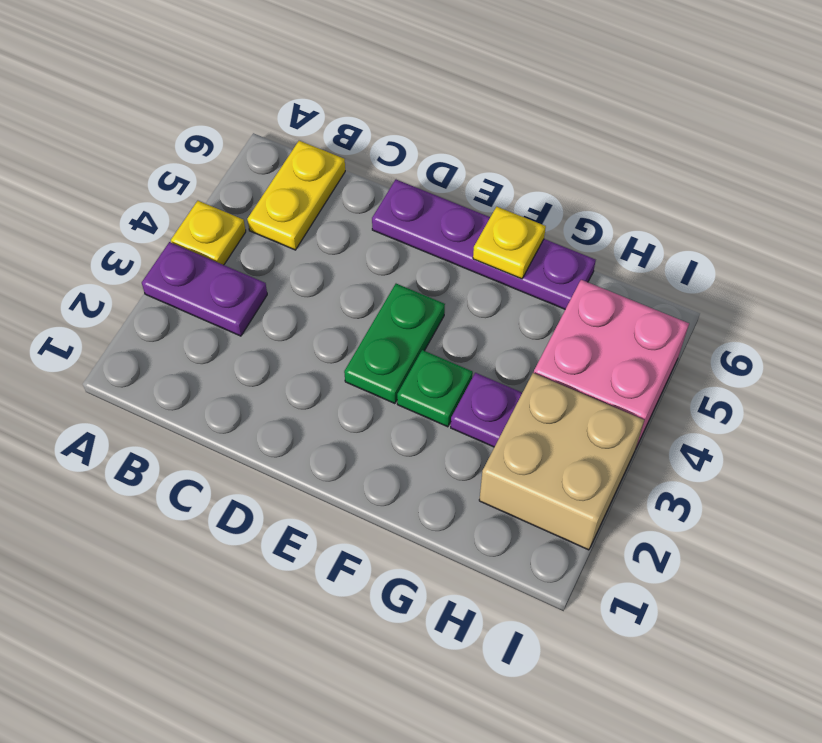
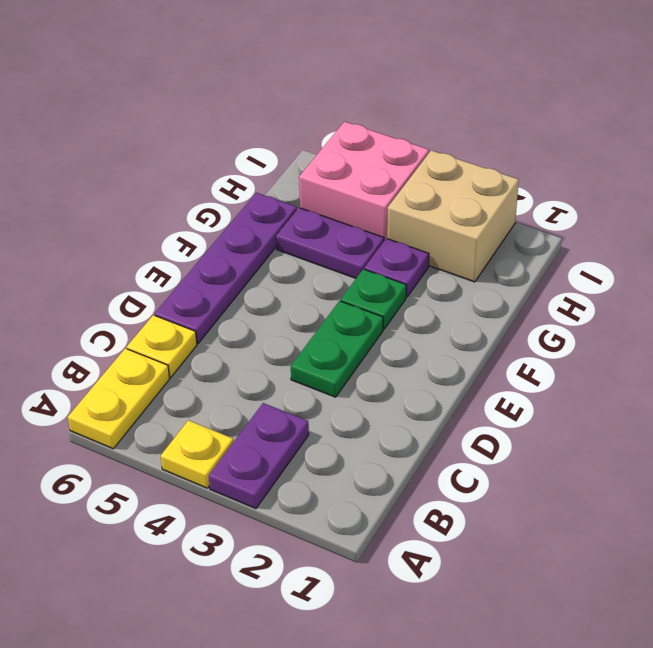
yellow plate B5:B6 level 1 -> yellow plate A6:B6 level 1
green plate E3:E4 level 1 -> green plate D3:E3 level 1
yellow plate F6 level 2 -> yellow plate C6 level 1
none -> purple plate G4:G5 level 1

